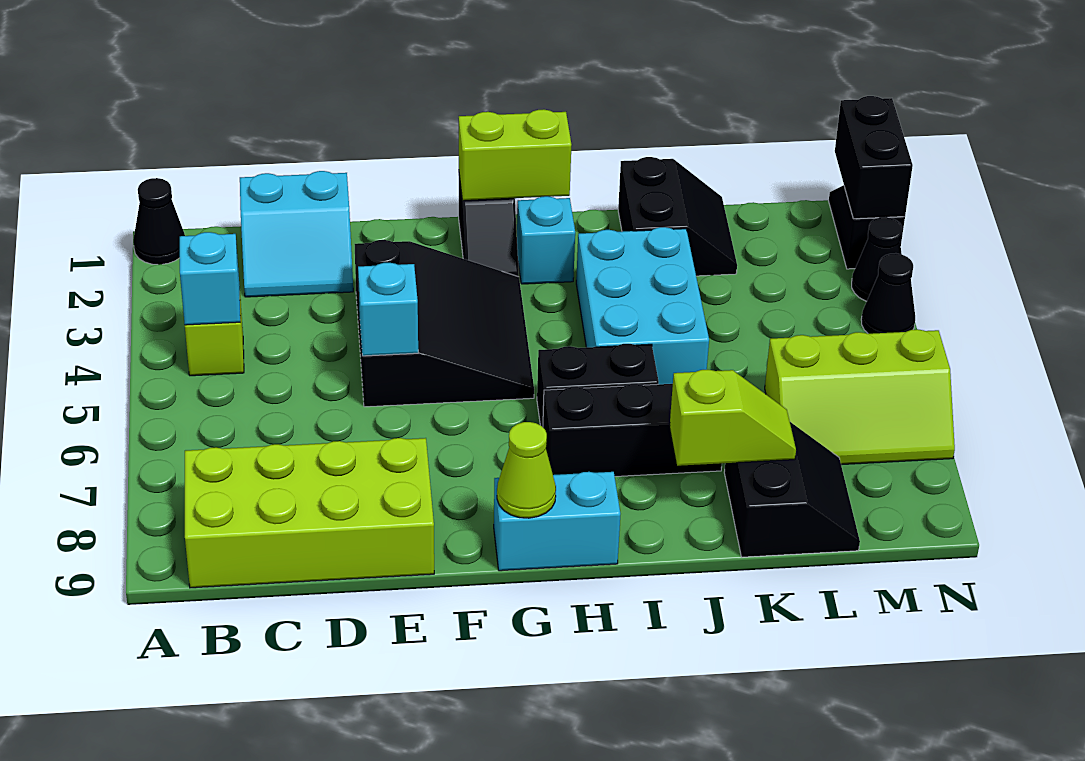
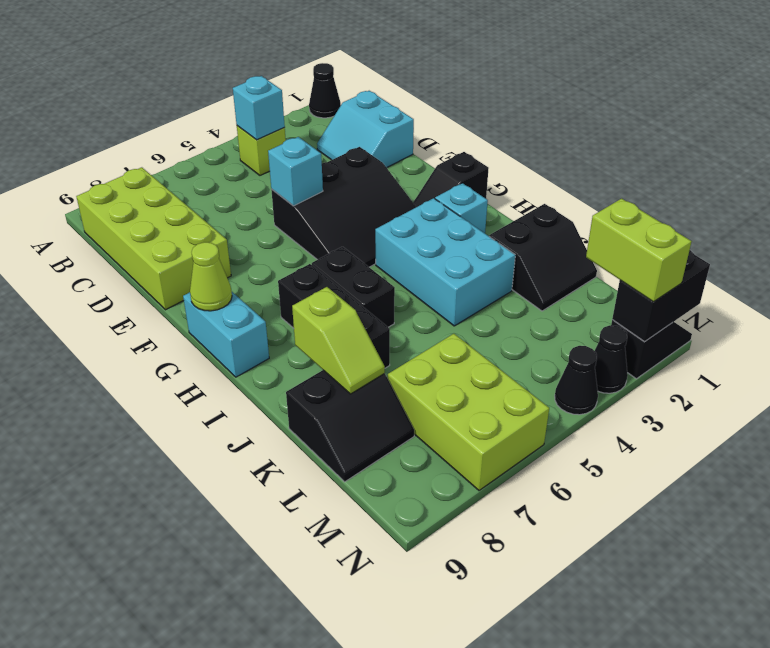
lime brick G1:H1 level 2 -> lime brick M2:N2 level 3
cyan brick I3:J5 level 1 -> cyan brick H3:J4 level 1
lime slope L6:N7 level 1 top 6 -> lime brick L6:N7 level 1

